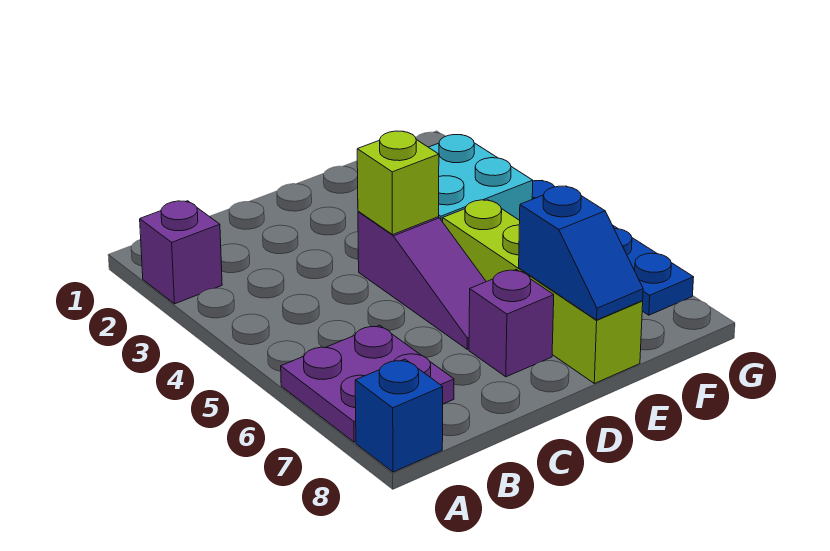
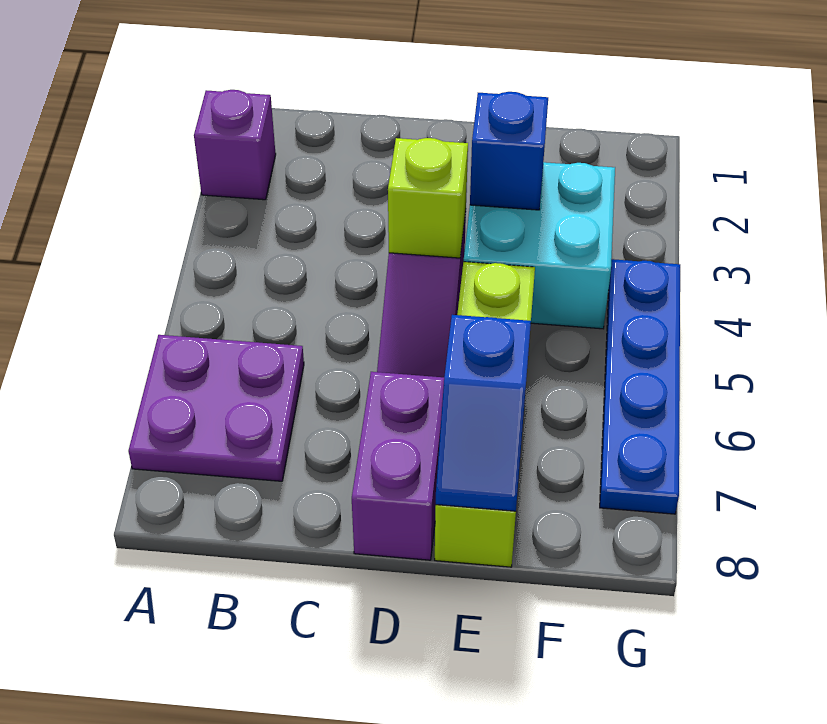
blue brick A8 level 1 -> blue brick E3 level 2
purple brick D7 level 1 -> purple brick D7:D8 level 1

